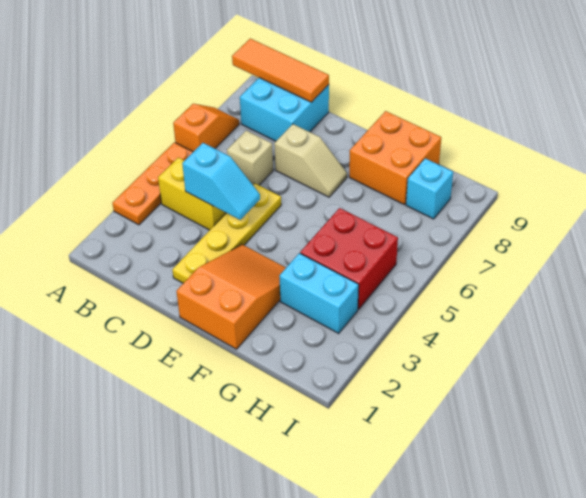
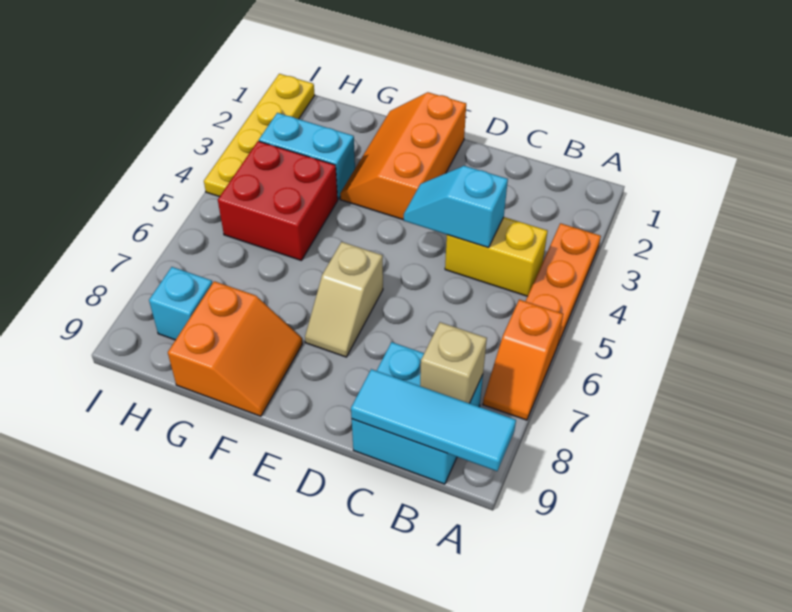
orange tile A9:C9 level 2 -> cyan tile A9:C9 level 2
tan brick C6 level 1 -> tan brick B8 level 2
yellow plate D2:D5 level 1 -> yellow plate I1:I4 level 1
tan slope D7:E7 level 1 top D -> tan slope E6:E7 level 1 top 6
orange slope E1:F3 level 1 top 1 -> orange slope E1:F3 level 1 top E
orange brick F8:G9 level 1 -> orange slope F8:G9 level 1 top G

